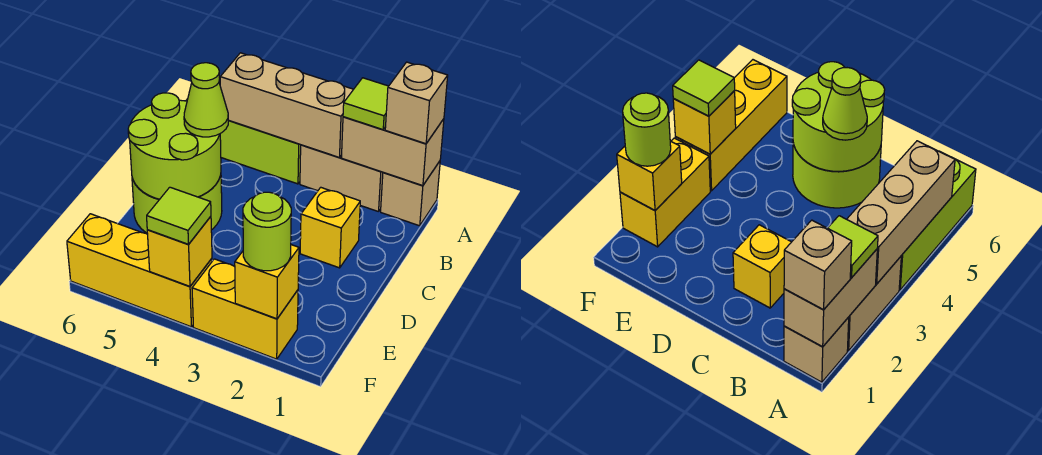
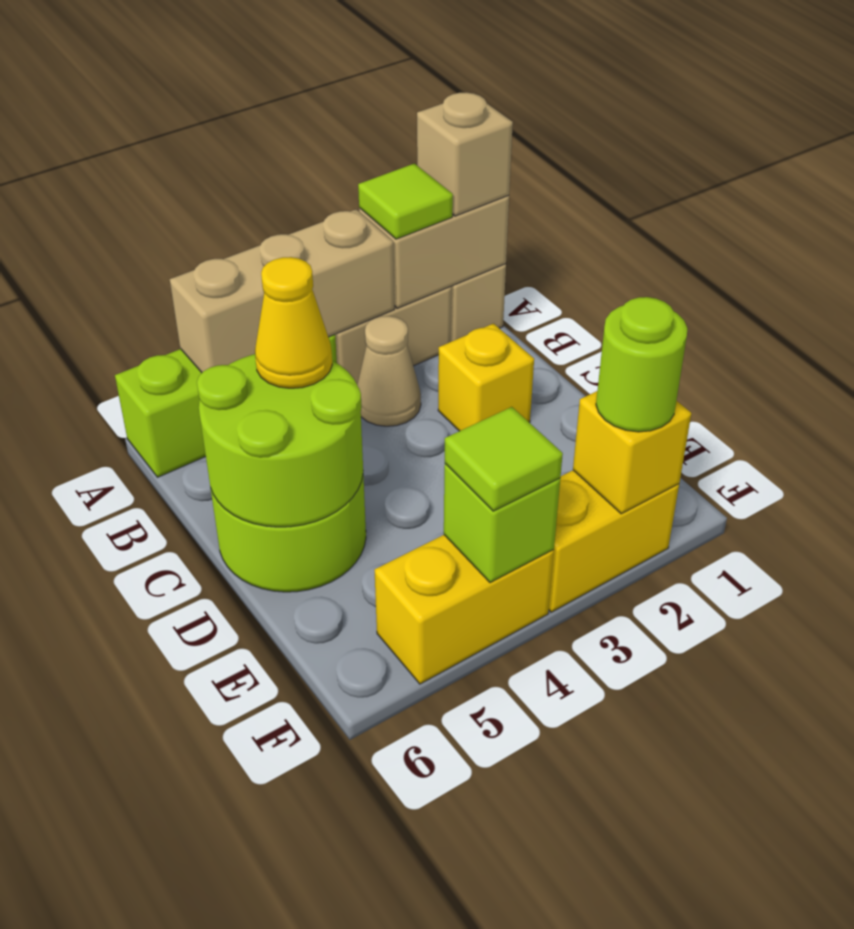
none -> tan cone B3 level 1
lime cone C5 level 3 -> yellow cone C5 level 3
yellow brick F4:F6 level 1 -> yellow brick F4:F5 level 1
yellow brick F4 level 2 -> lime brick F4 level 2

